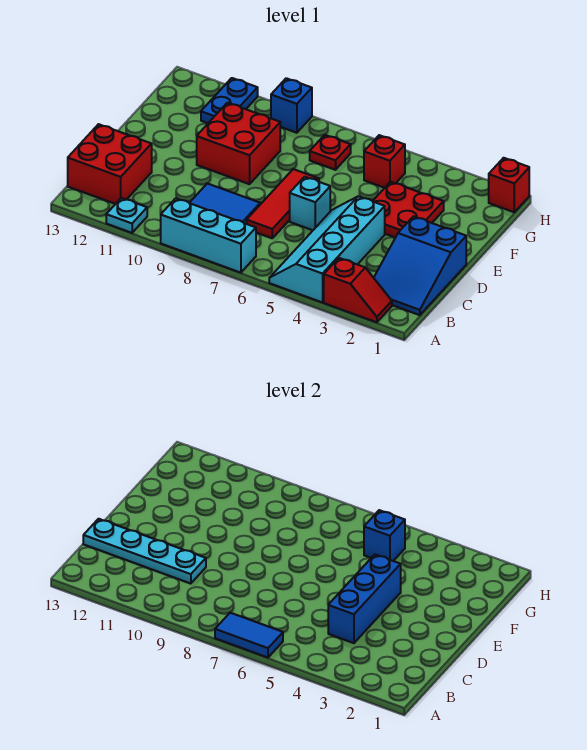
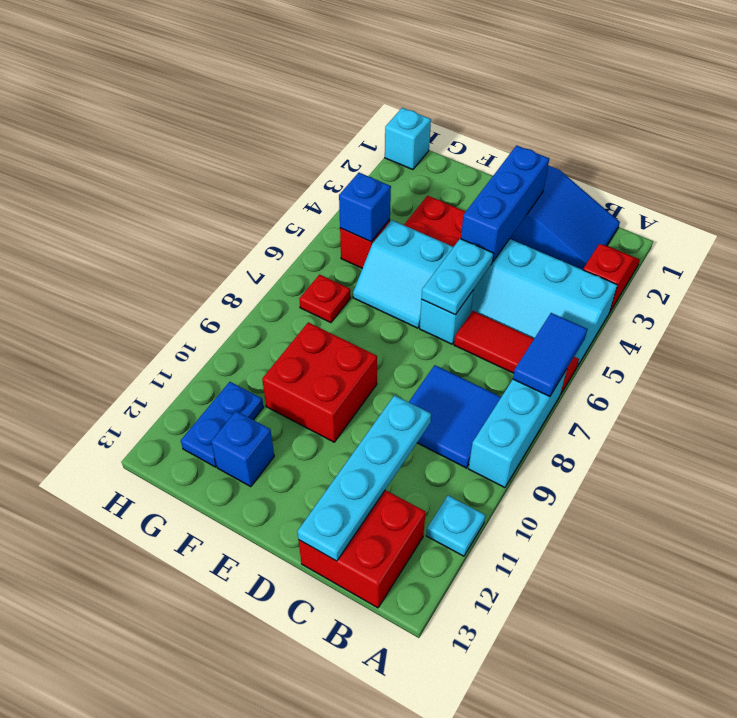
blue brick C4:E4 level 2 -> blue brick D2:D4 level 2
red tile C7:E7 level 1 -> red tile A6:C6 level 1
none -> cyan plate D5:D6 level 2
none -> cyan slope E5:F6 level 1 top 5
blue plate G11:H11 level 1 -> blue plate G11:G12 level 1
red brick H1 level 1 -> cyan brick H1 level 1
blue brick H9 level 1 -> blue brick F12 level 1

